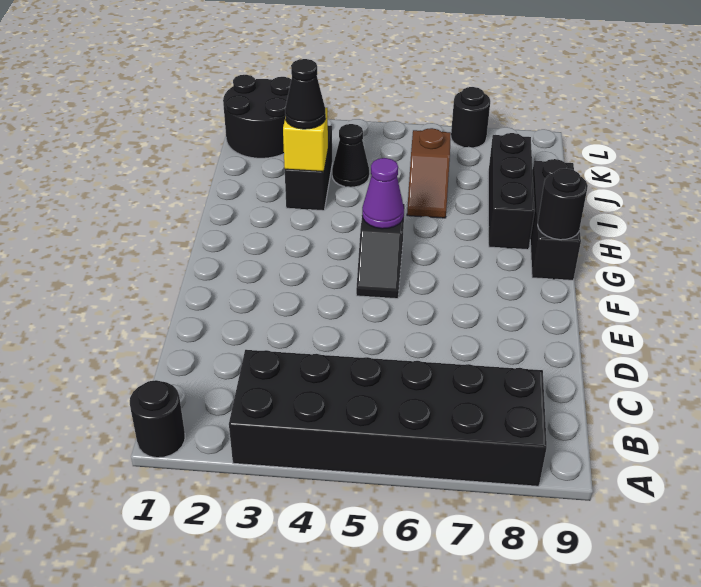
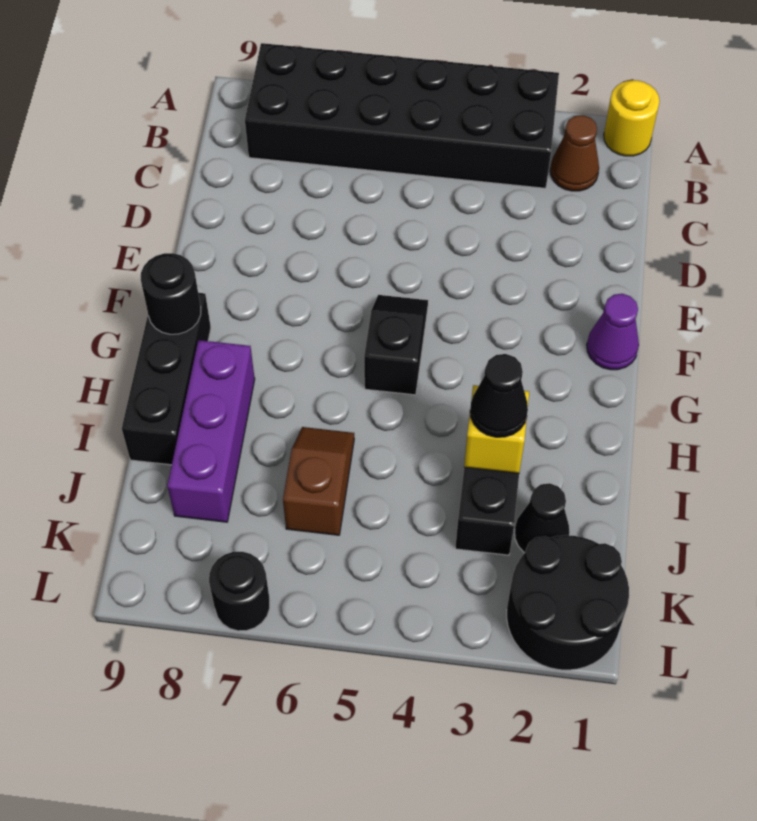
black round brick A1 level 1 -> yellow round brick A1 level 1
none -> brown cone B2 level 1
purple cone G5 level 2 -> purple cone F1 level 1
black brick H8:J8 level 1 -> purple brick H8:J8 level 1
black cone J4 level 1 -> black cone J2 level 1

